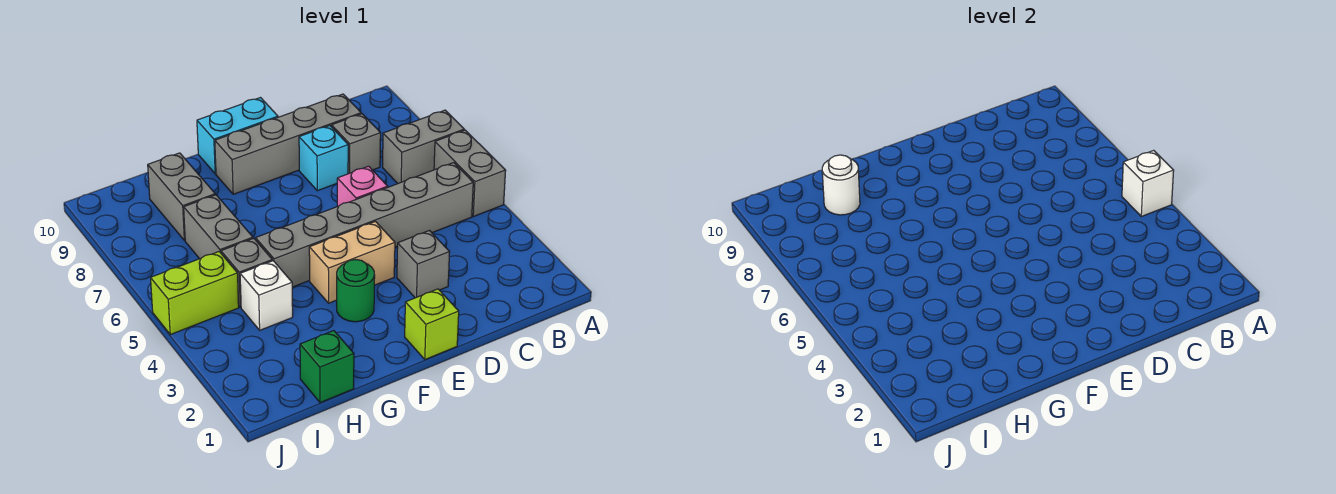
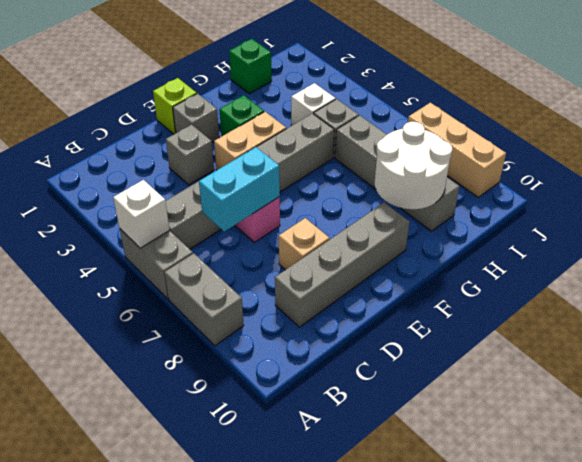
grey brick A7:B7 level 1 -> grey brick A7:A8 level 1
grey brick C8 level 1 -> grey brick E2 level 1
cyan brick D8 level 1 -> tan brick D8 level 1
cyan brick E10:F10 level 1 -> cyan brick C6:D6 level 2
green round brick F3 level 1 -> green brick F3 level 1
white round brick H9 level 2 -> white round brick G8:H9 level 2
lime brick I5:J5 level 1 -> none
none -> tan brick J7:J9 level 1

